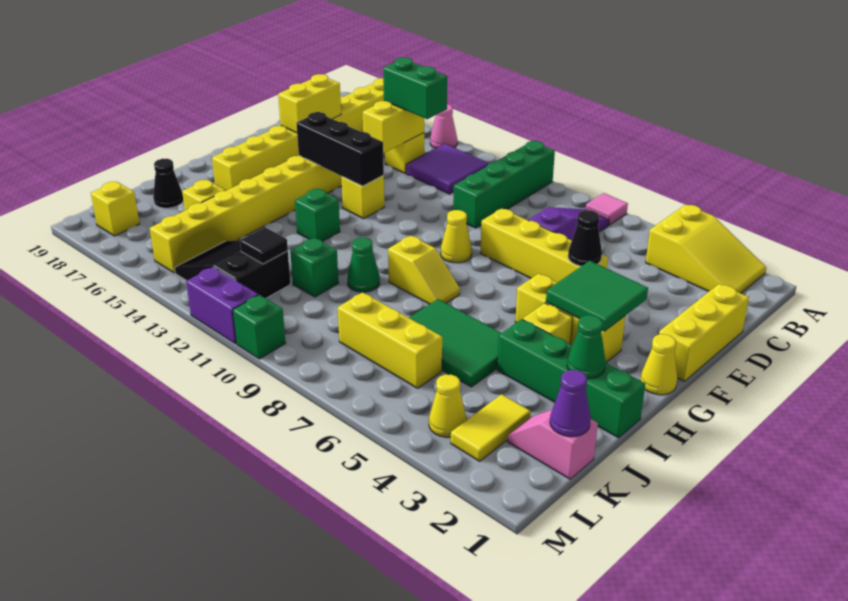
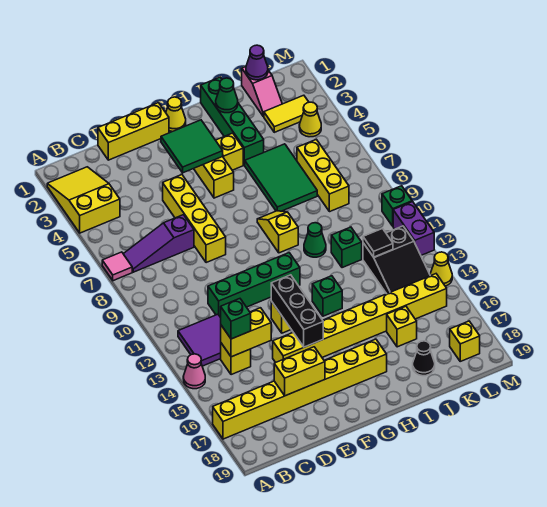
green brick A10:D10 level 1 -> green brick D11:G11 level 1
green brick C13:C14 level 3 -> green brick C14 level 3
black cone E5 level 2 -> none
yellow cone F9 level 1 -> yellow cone M14 level 1

